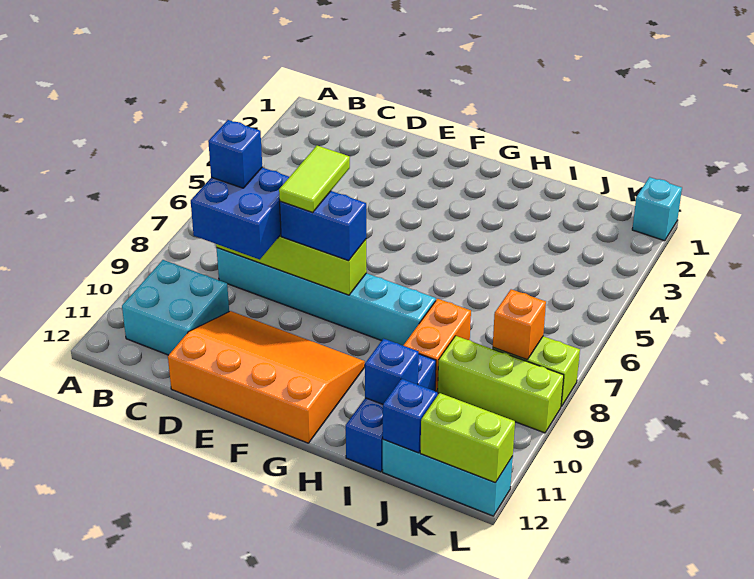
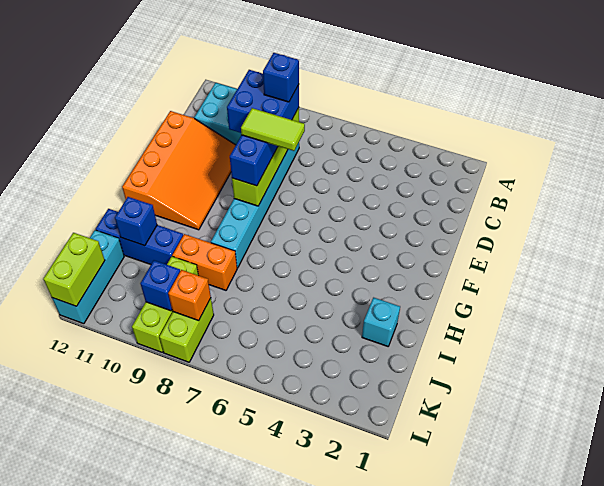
blue brick J12 level 2 -> blue brick K9 level 2
cyan brick L1 level 1 -> cyan brick I2 level 1

